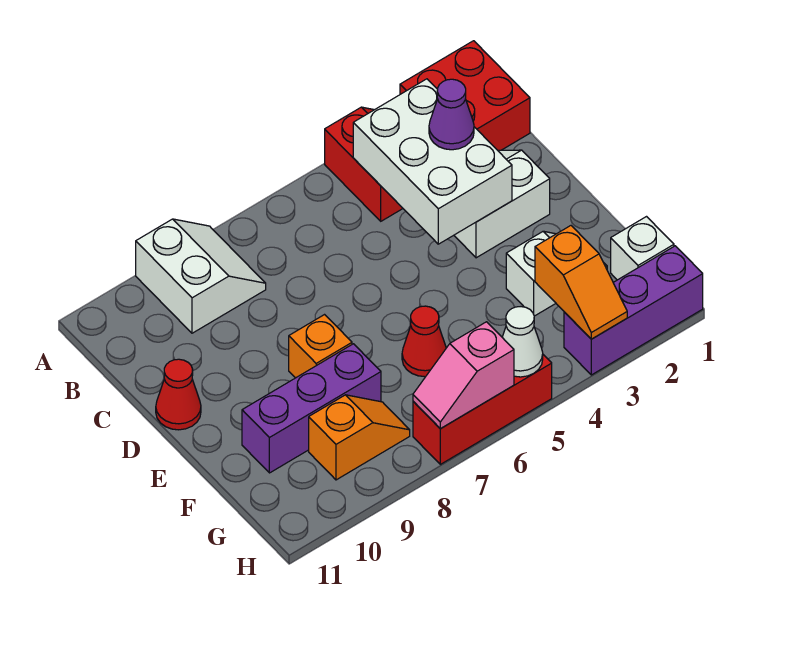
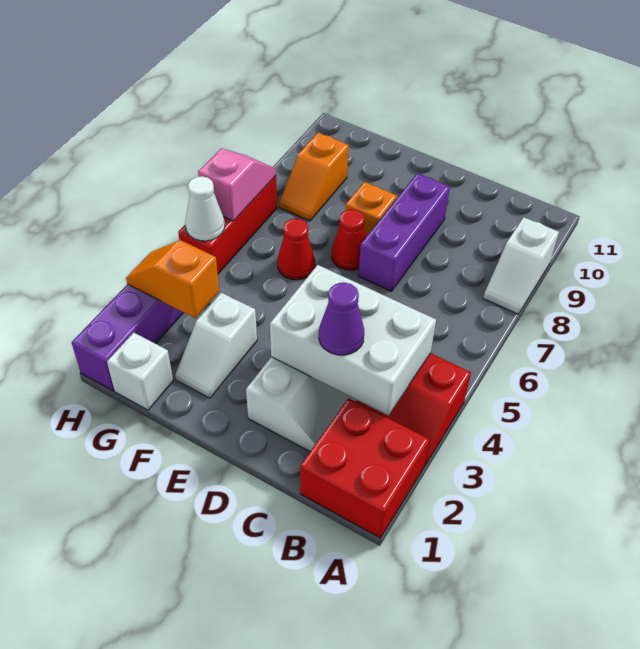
white slope A8:B9 level 1 top 9 -> white slope A8:A9 level 1 top 9
red cone D11 level 1 -> red cone E7 level 1
purple brick F8:F10 level 1 -> purple brick D7:D9 level 1

